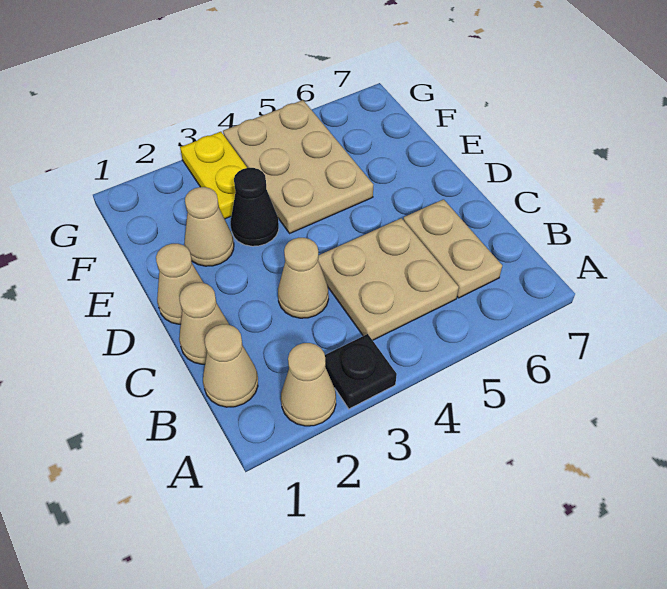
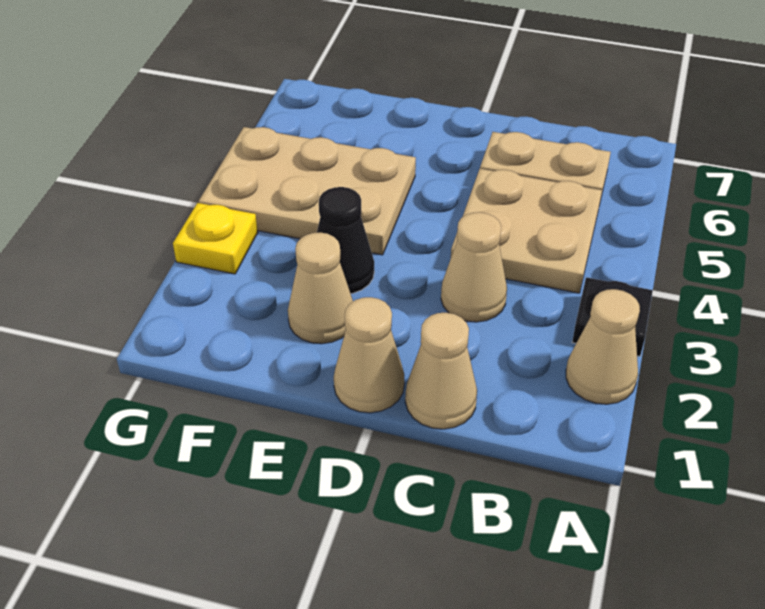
tan cone B1 level 1 -> none
yellow plate F3:G3 level 1 -> yellow plate G3 level 1

